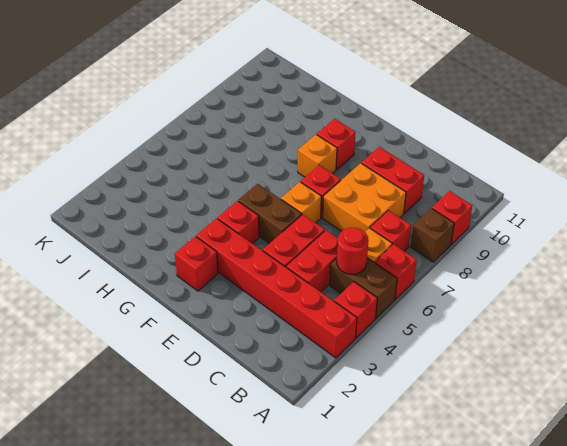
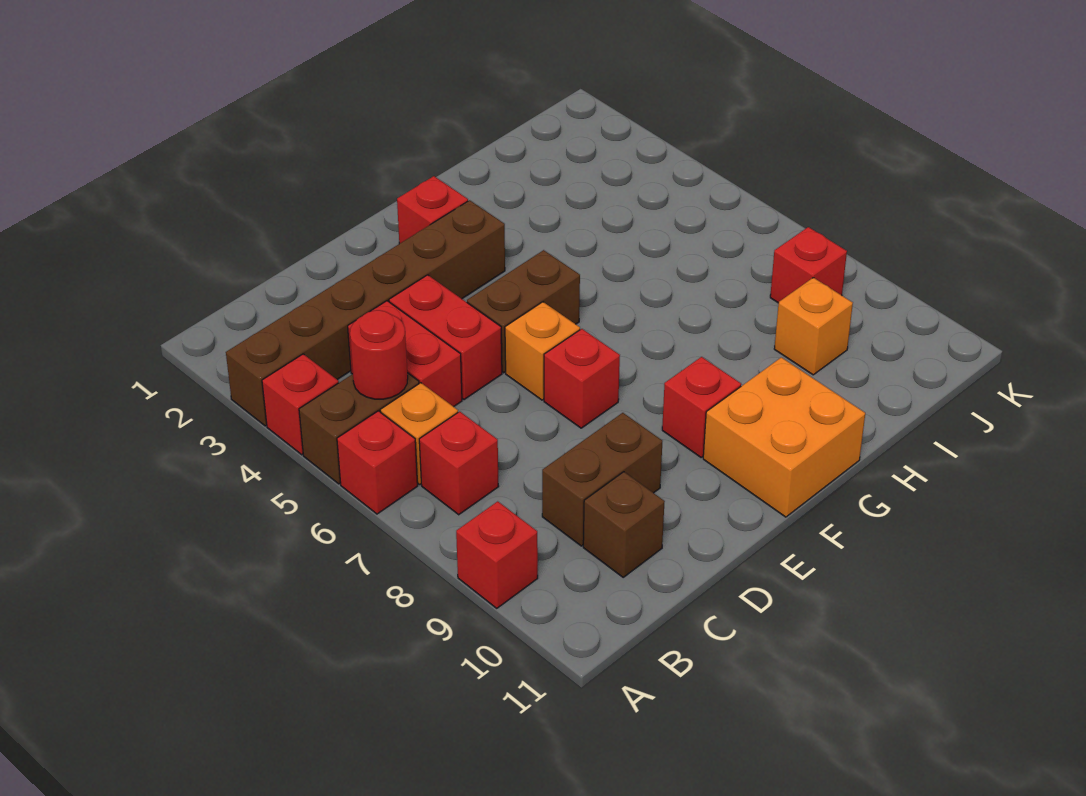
red brick A3:F3 level 1 -> brown brick A3:F3 level 1
brown brick A8 level 1 -> brown brick C10 level 1
orange brick C7:D8 level 1 -> orange brick F10:G11 level 1
red brick C9:D9 level 1 -> brown brick C9:D9 level 1
red brick F4 level 1 -> red brick J8 level 1
orange brick F8 level 1 -> orange brick I9 level 1

